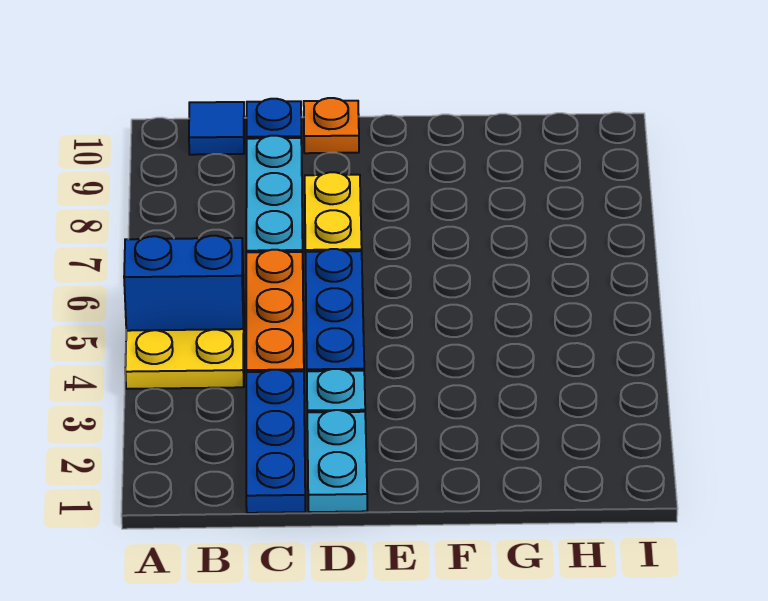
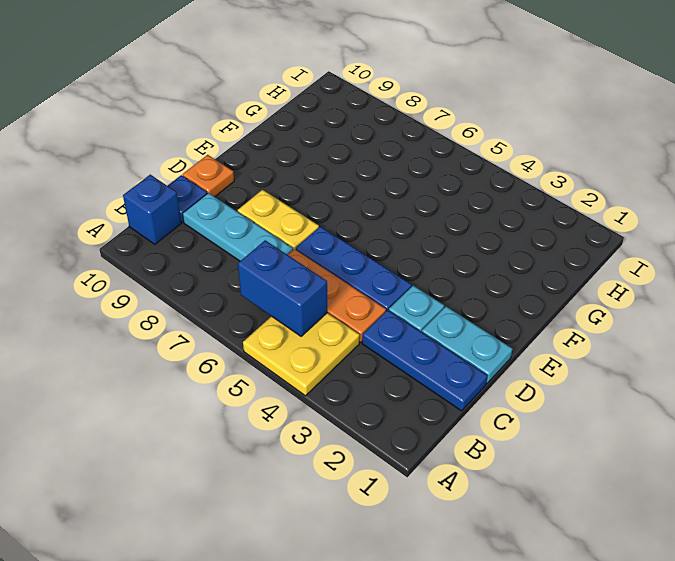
blue brick A5:B5 level 2 -> blue brick B5:B6 level 2
blue tile B10 level 1 -> blue brick B10 level 1

